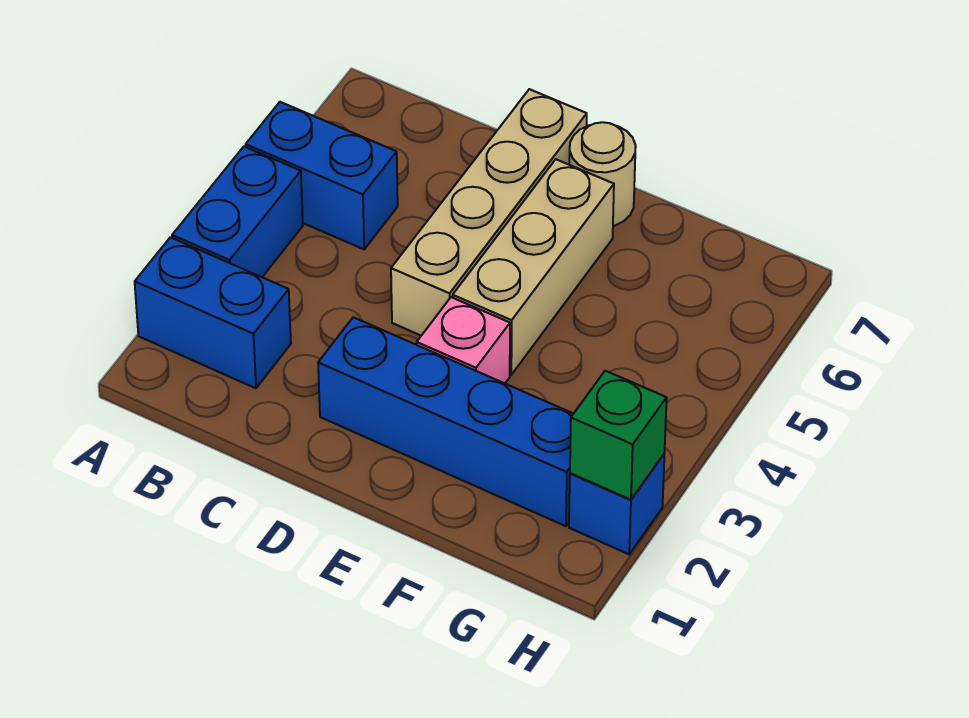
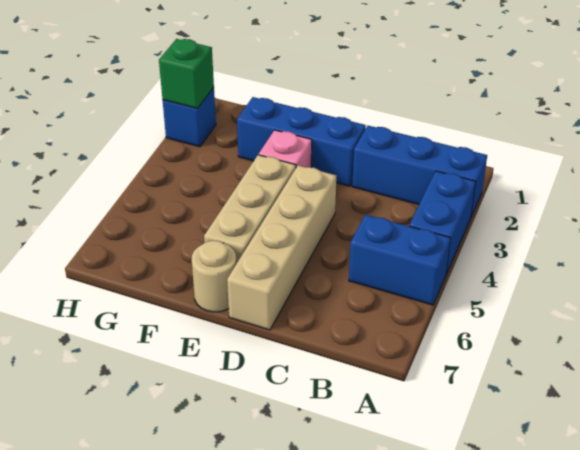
blue brick A2:B2 level 1 -> blue brick A2:C2 level 1
blue brick D2:G2 level 1 -> blue brick D2:F2 level 1

